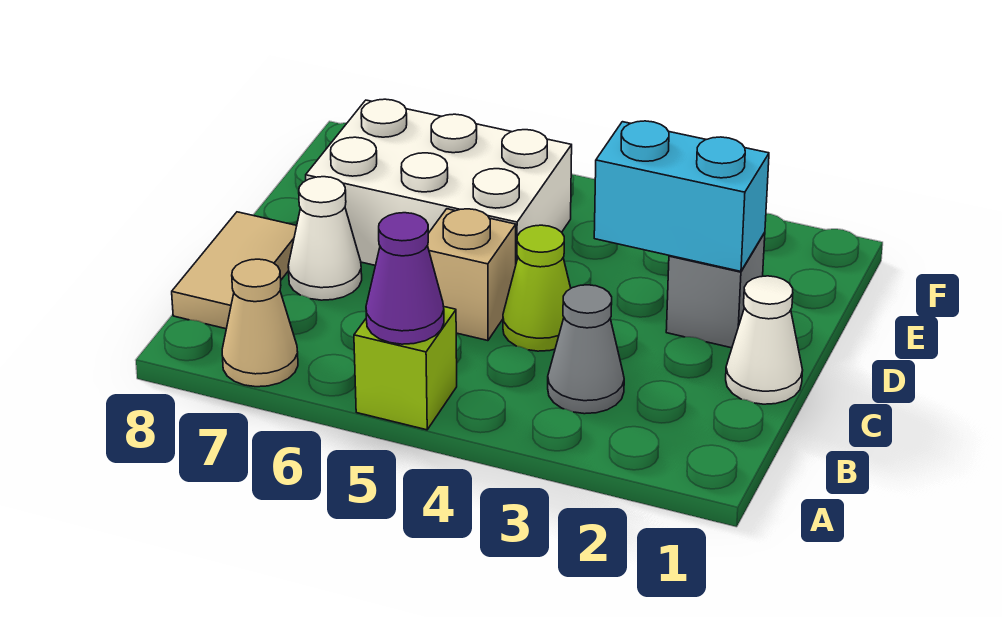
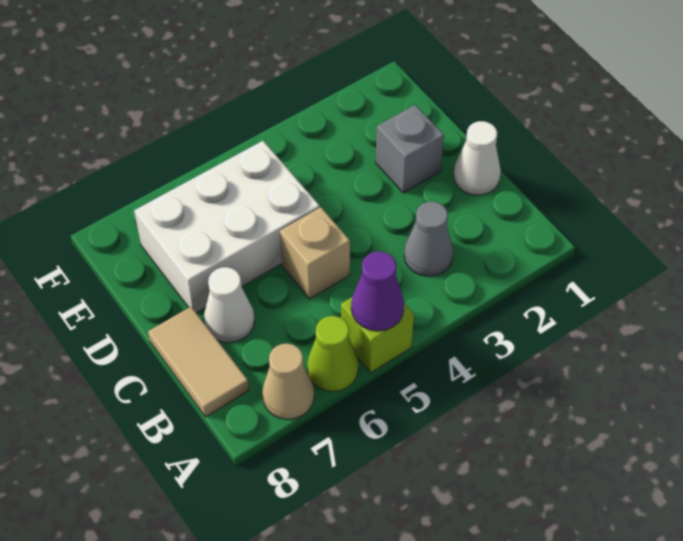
lime cone C4 level 1 -> lime cone A6 level 1
cyan brick D2:D3 level 2 -> none

